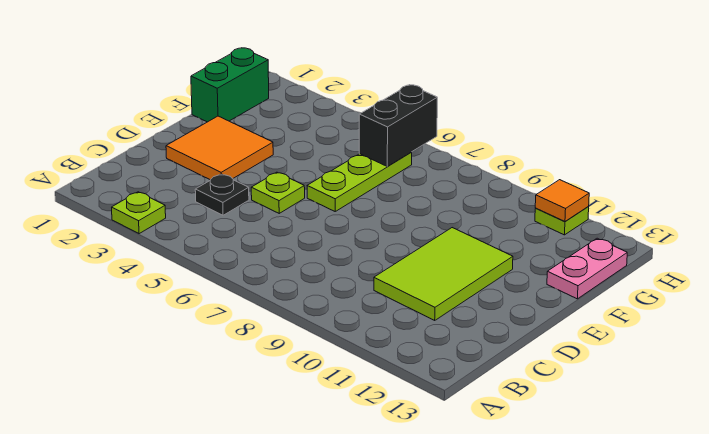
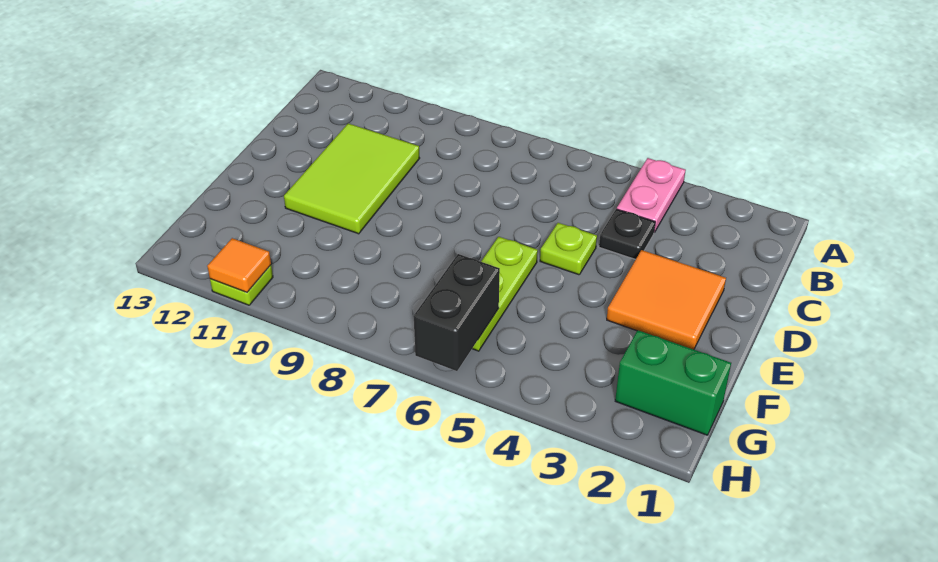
lime plate A3 level 1 -> none
green brick F1:G1 level 1 -> green brick G1:G2 level 1
pink plate F13:G13 level 1 -> pink plate A4:B4 level 1

